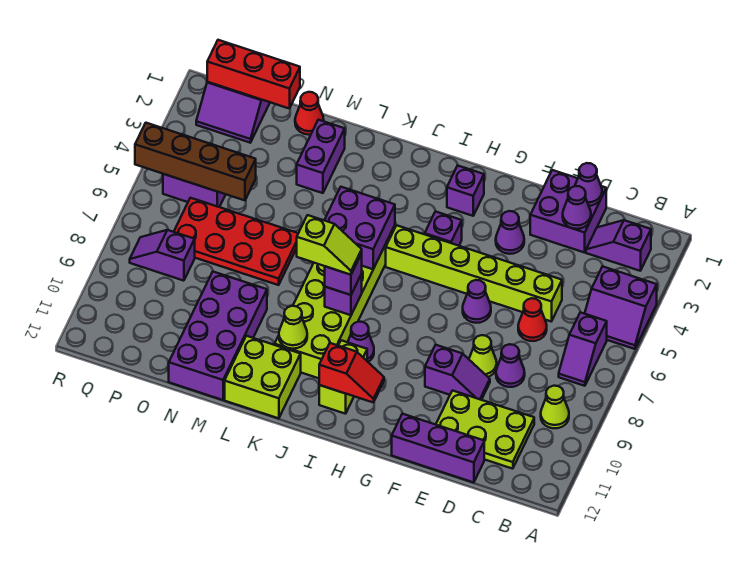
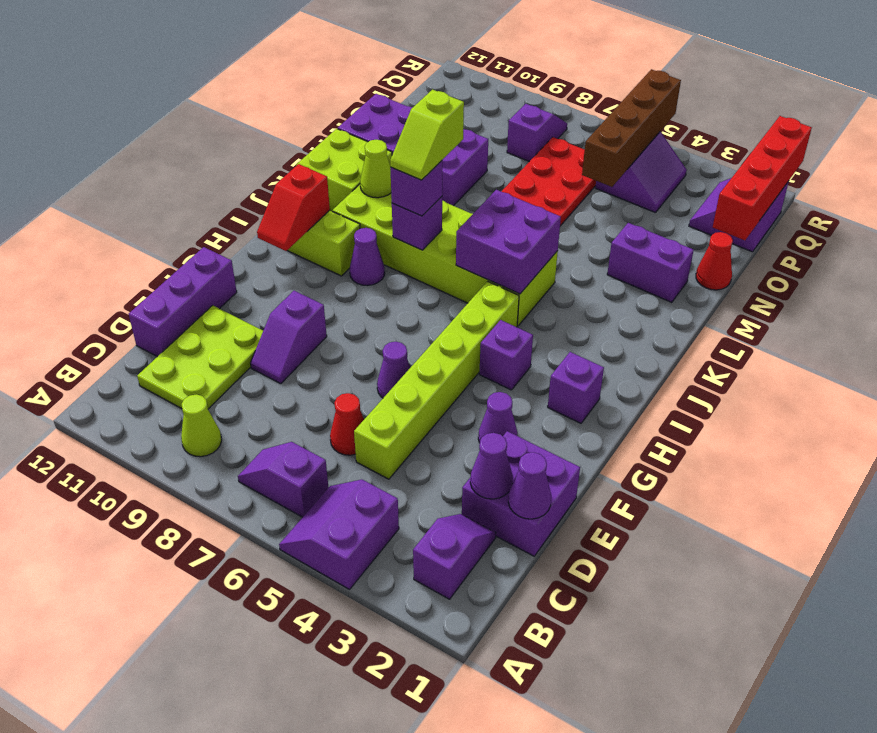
purple cone D8 level 1 -> none
lime cone E8 level 1 -> none
red brick O1:Q1 level 2 -> red brick O1:R1 level 2

